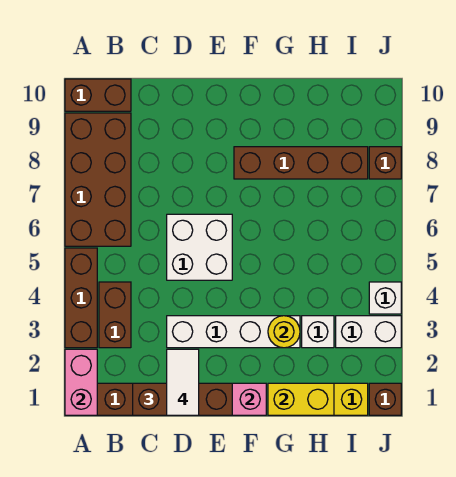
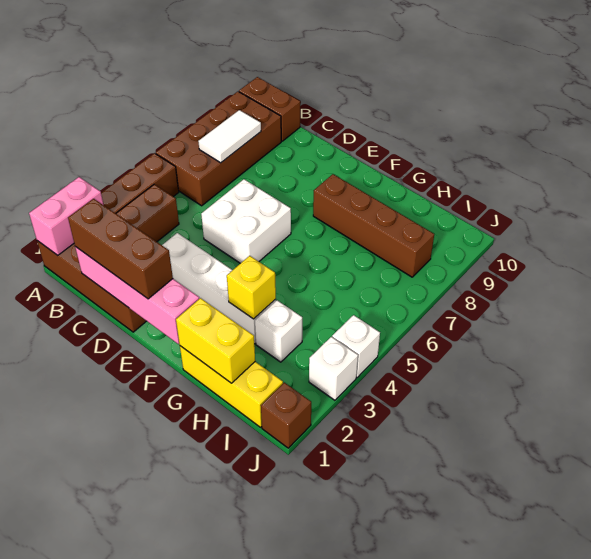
white tile D1:D2 level 4 -> white tile B7:B8 level 2
yellow round brick G3 level 2 -> yellow brick G3 level 2
white brick I3:J3 level 1 -> white brick J3 level 1
brown brick J8 level 1 -> none

